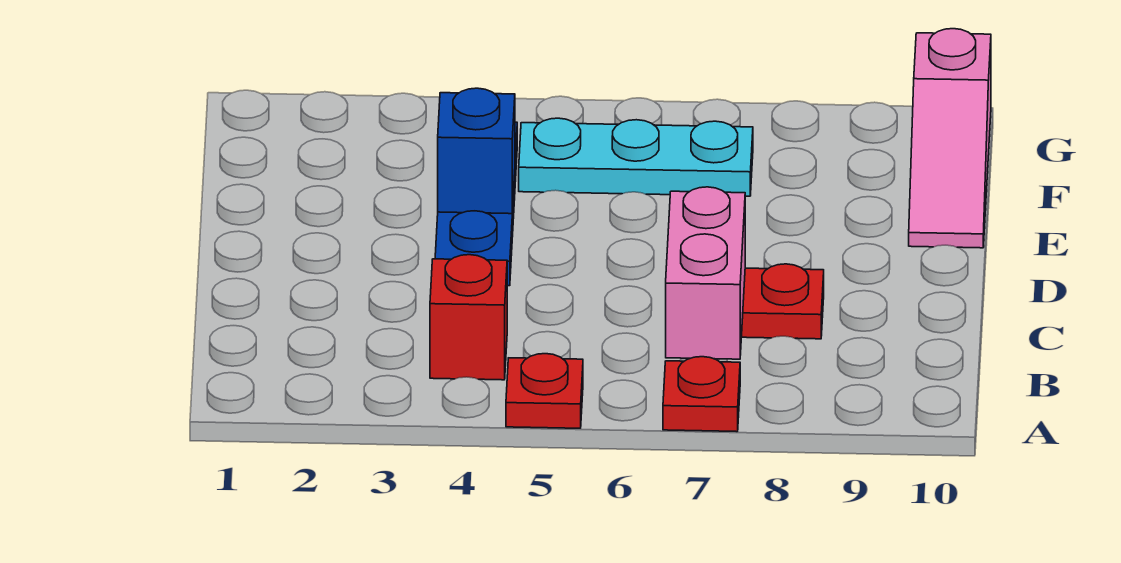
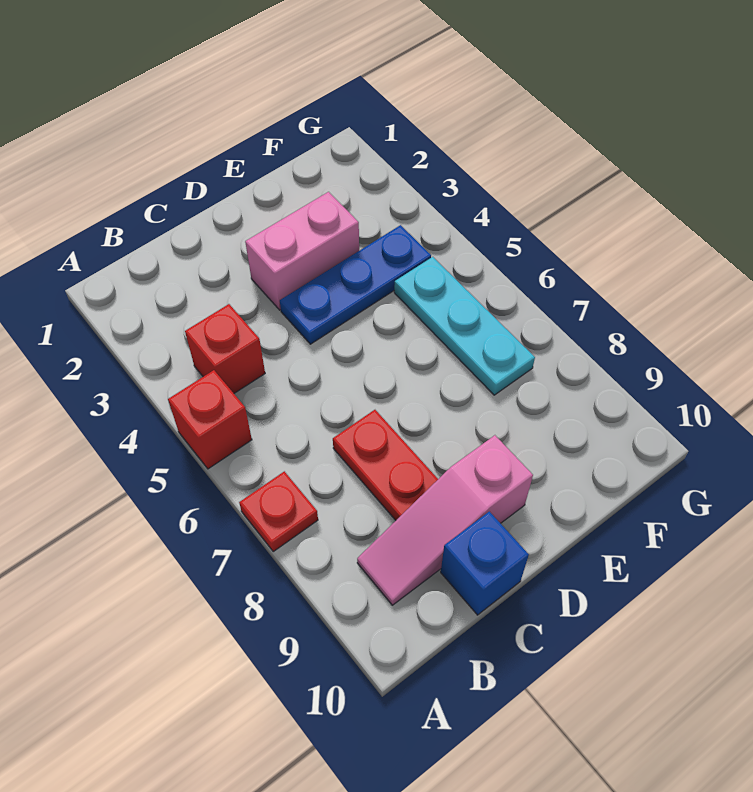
red plate A5 level 1 -> red brick A5 level 1
pink brick B7:C7 level 2 -> pink brick D3:E3 level 1
blue brick E4 level 2 -> blue brick C10 level 1
pink slope E10:G10 level 1 top G -> pink slope B9:D9 level 1 top D

